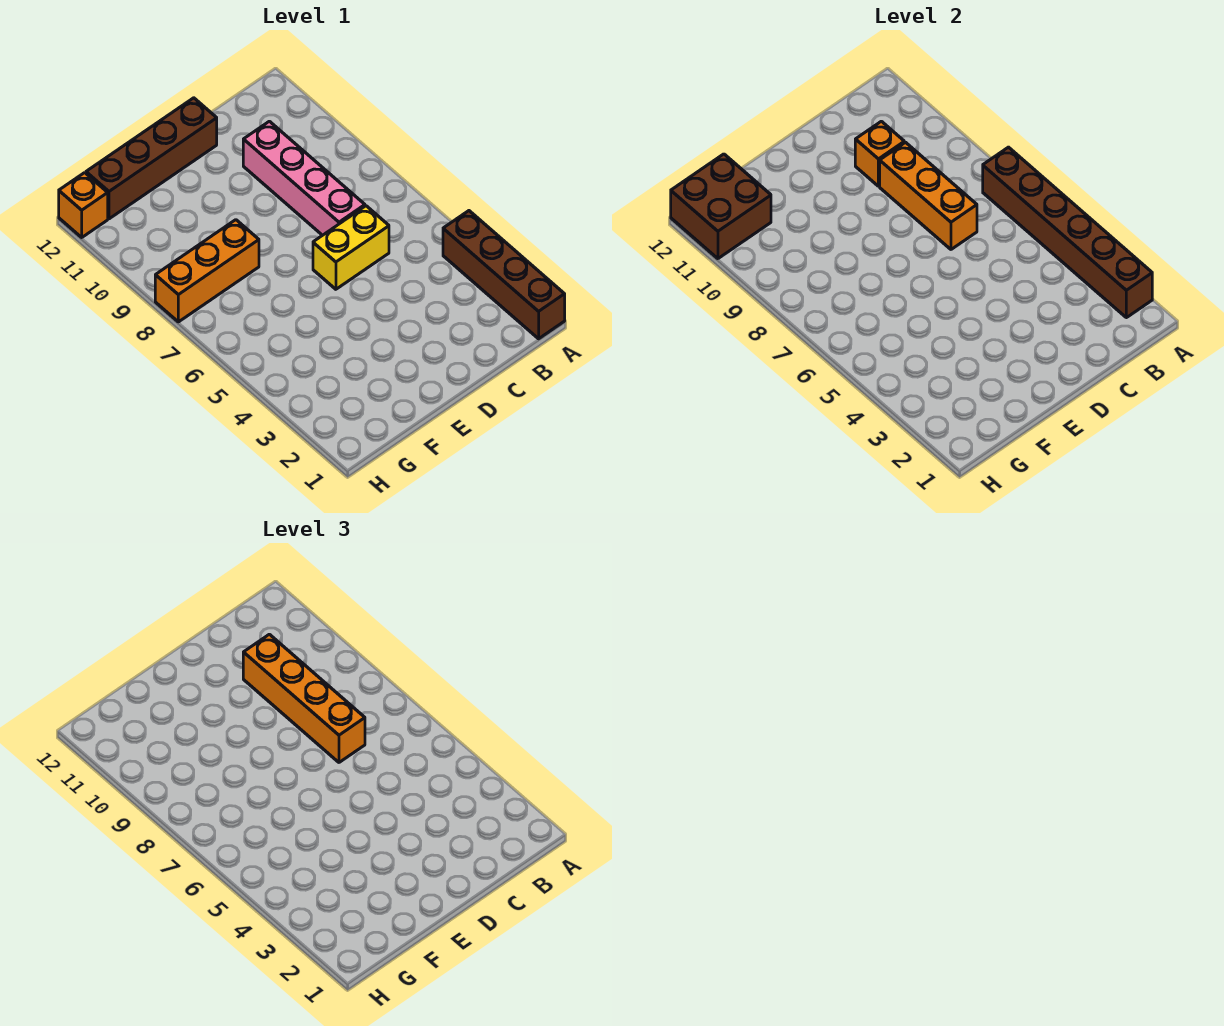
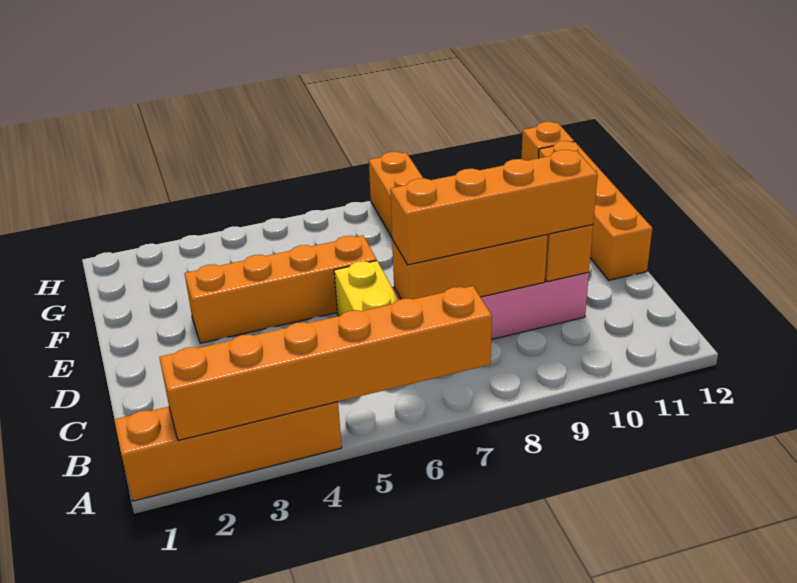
brown brick A1:A4 level 1 -> orange brick A1:A4 level 1
brown brick A2:A7 level 2 -> orange brick A2:A7 level 2
brown brick D12:G12 level 1 -> orange brick D12:G12 level 1
none -> orange brick E3:E6 level 1
brown brick G11:H12 level 2 -> none

